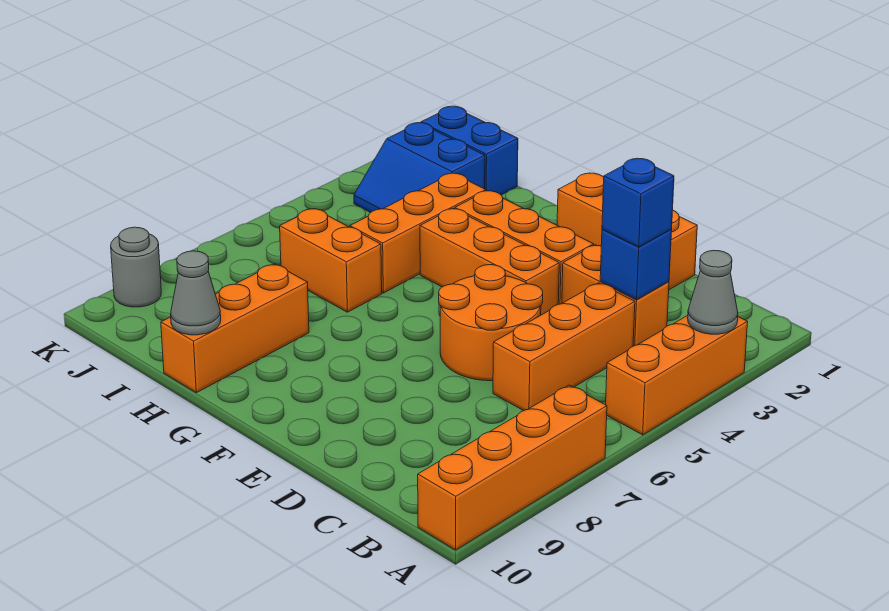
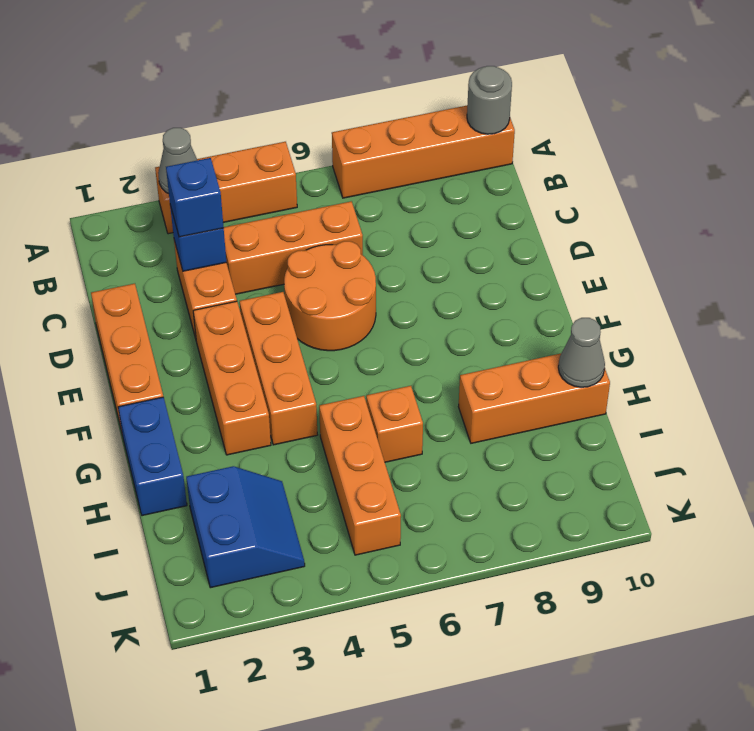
orange brick H3:H5 level 1 -> orange brick H5:J5 level 1
orange brick H6:I6 level 1 -> orange brick H6 level 1
blue brick I1:J1 level 1 -> blue brick G1:H1 level 1
grey round brick K9 level 1 -> grey round brick A10 level 2

